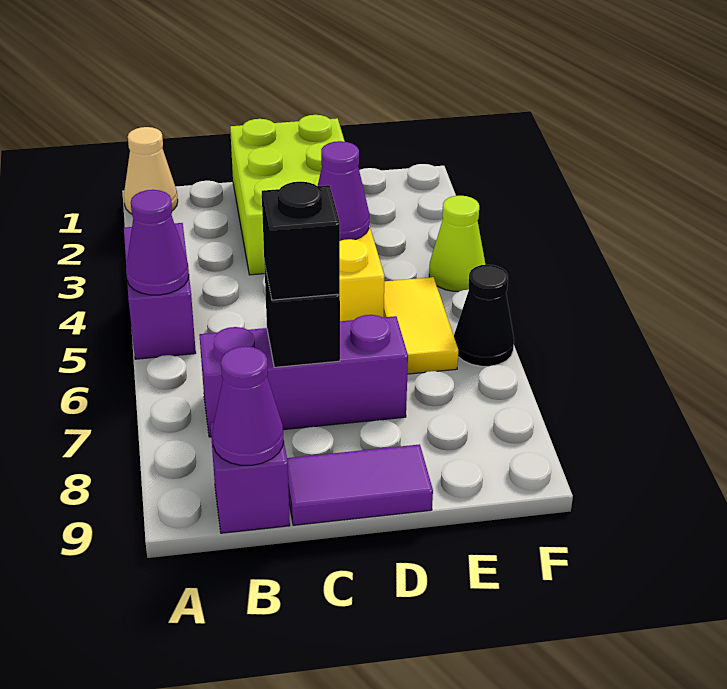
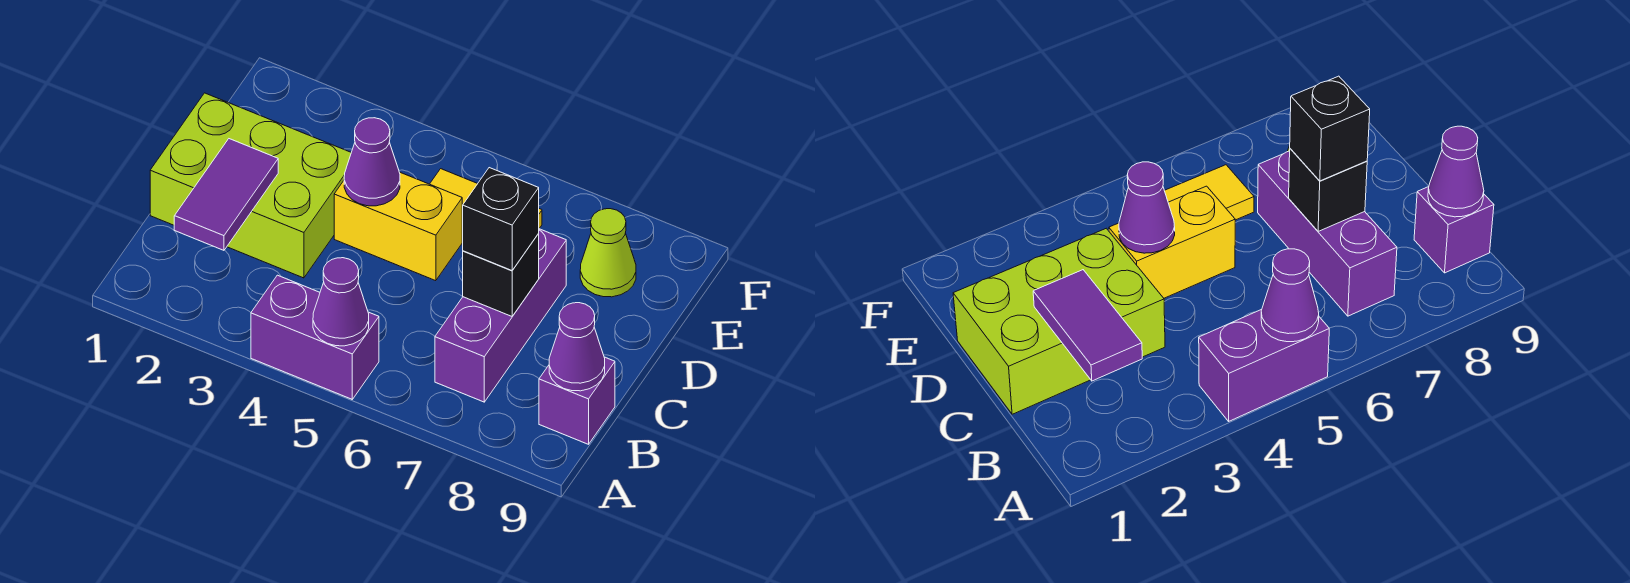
tan cone A1 level 1 -> none
purple tile C9:D9 level 1 -> purple tile B2:C2 level 2
lime cone F4 level 1 -> lime cone E8 level 1
black cone F6 level 1 -> none

